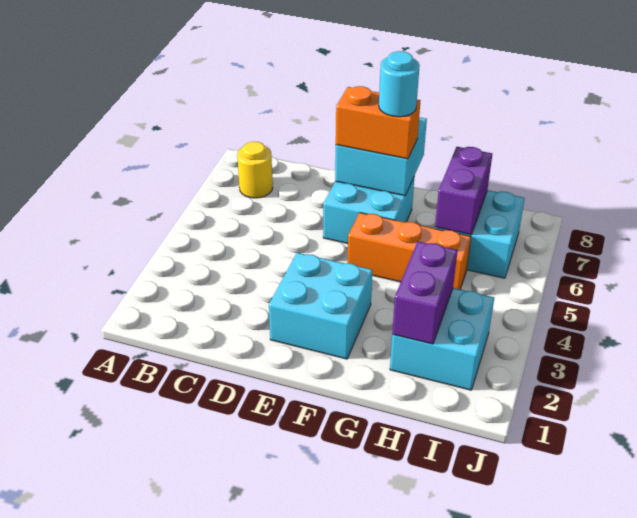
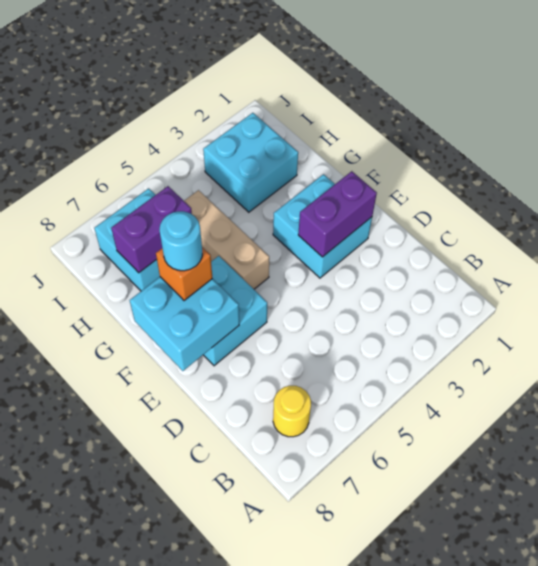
orange brick E7:F7 level 3 -> orange brick F7 level 3
orange brick F5:H5 level 1 -> tan brick F5:H5 level 1
purple brick H2:H3 level 2 -> purple brick E2:E3 level 2

